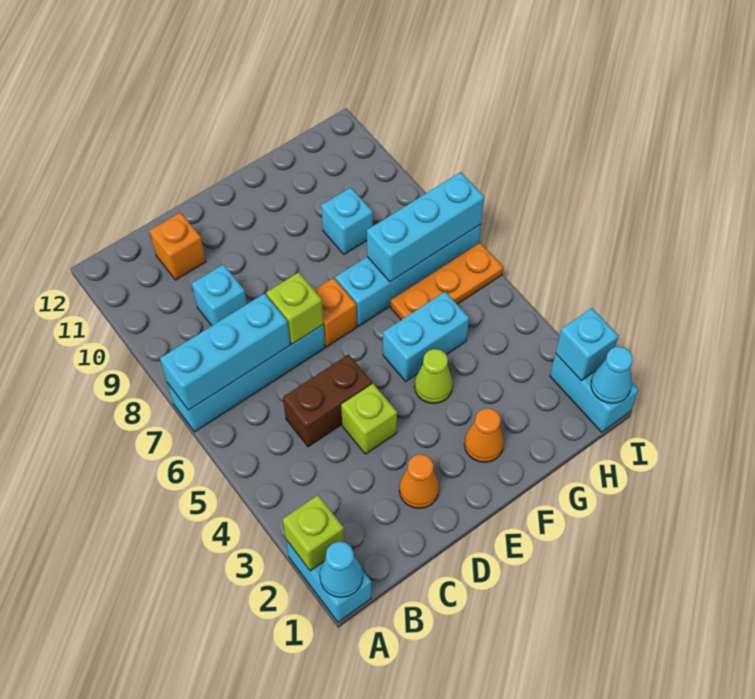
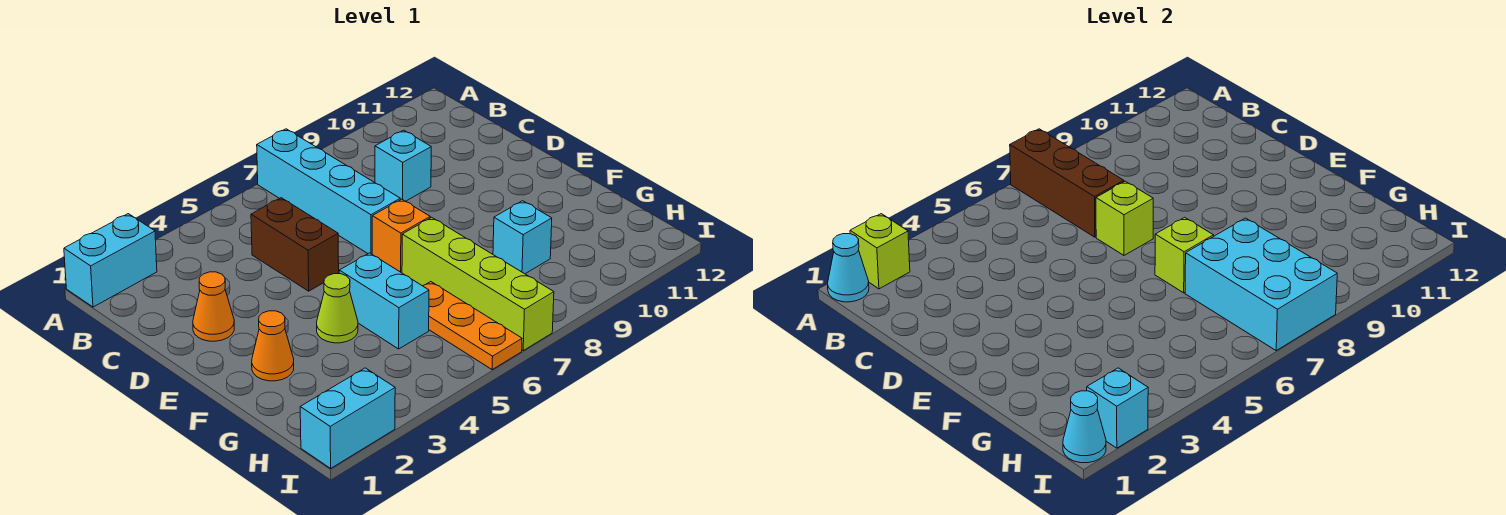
cyan brick A7:C7 level 2 -> brown brick A7:C7 level 2
orange brick C11 level 1 -> none
lime brick D4 level 1 -> lime brick F7 level 2
cyan brick F7:I7 level 1 -> lime brick F7:I7 level 1
cyan brick G7:I7 level 2 -> cyan brick G7:I8 level 2

